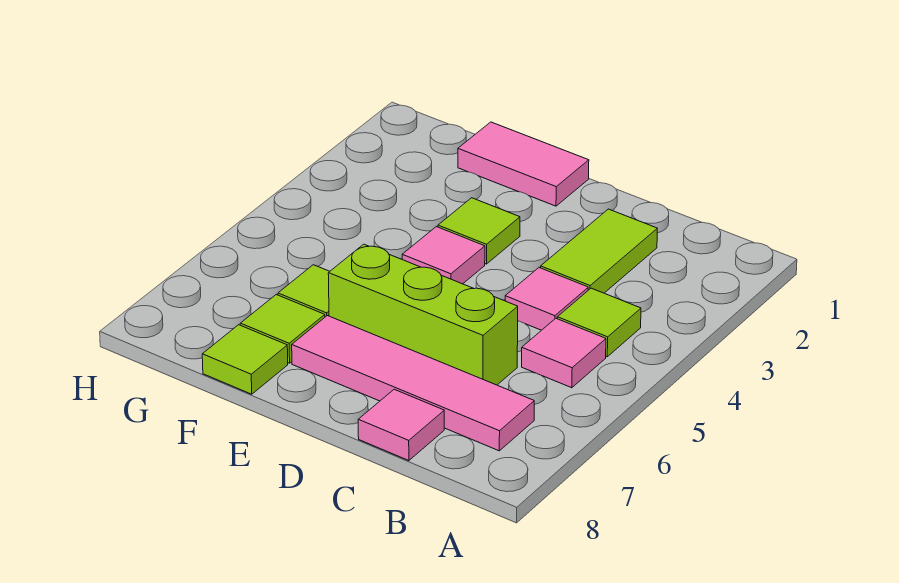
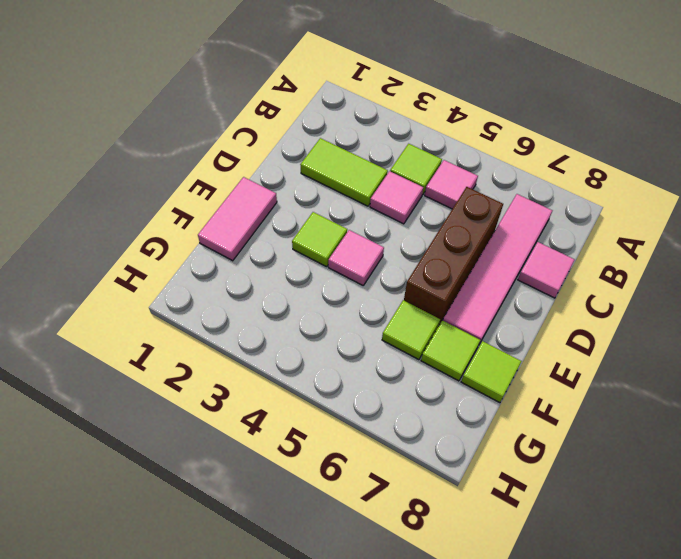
lime brick C6:E6 level 1 -> brown brick C6:E6 level 1

